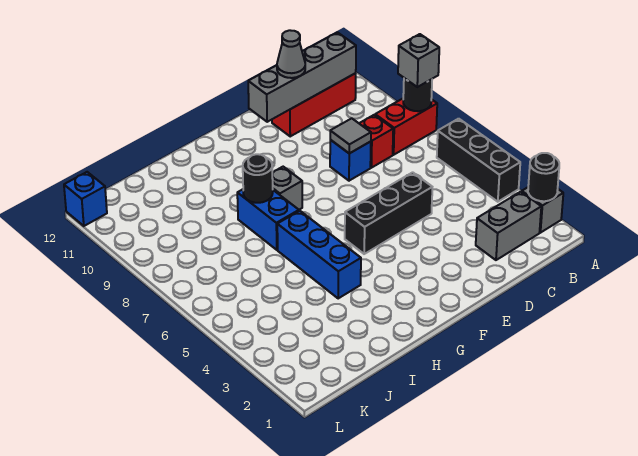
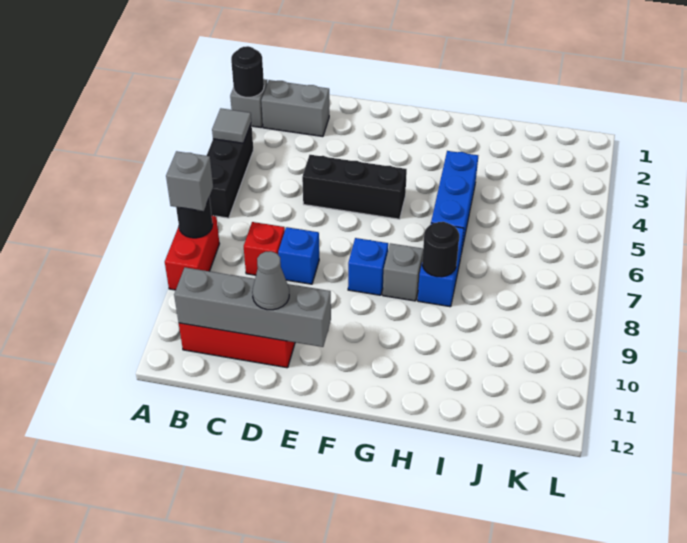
red brick A8:B8 level 1 -> red brick A8:A9 level 1
grey tile D8 level 2 -> grey tile A4 level 2
blue brick L12 level 1 -> blue brick F8 level 1

